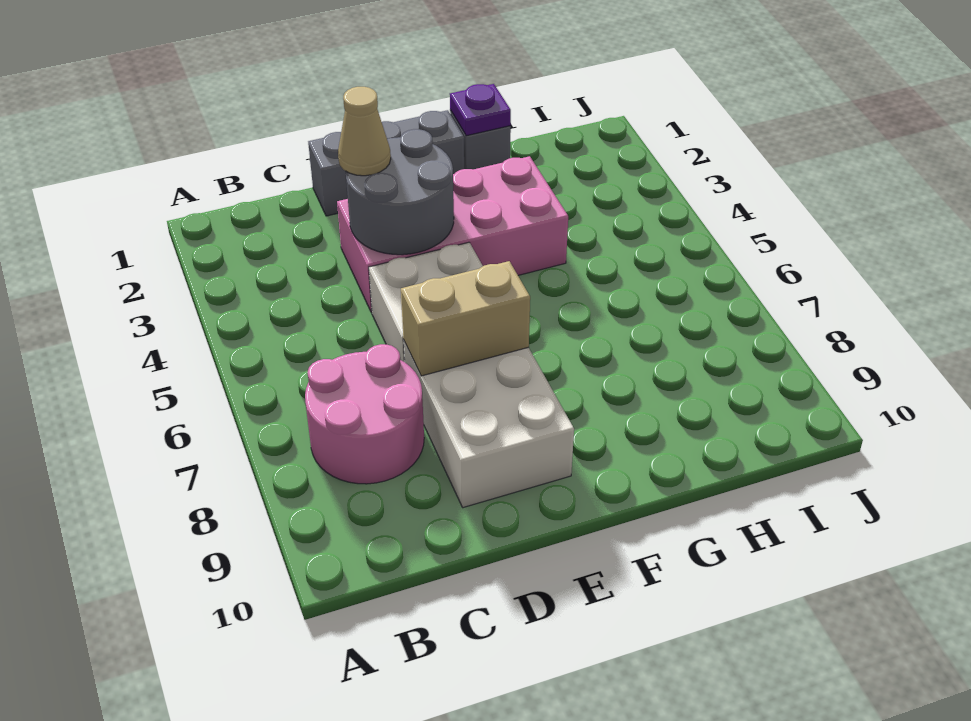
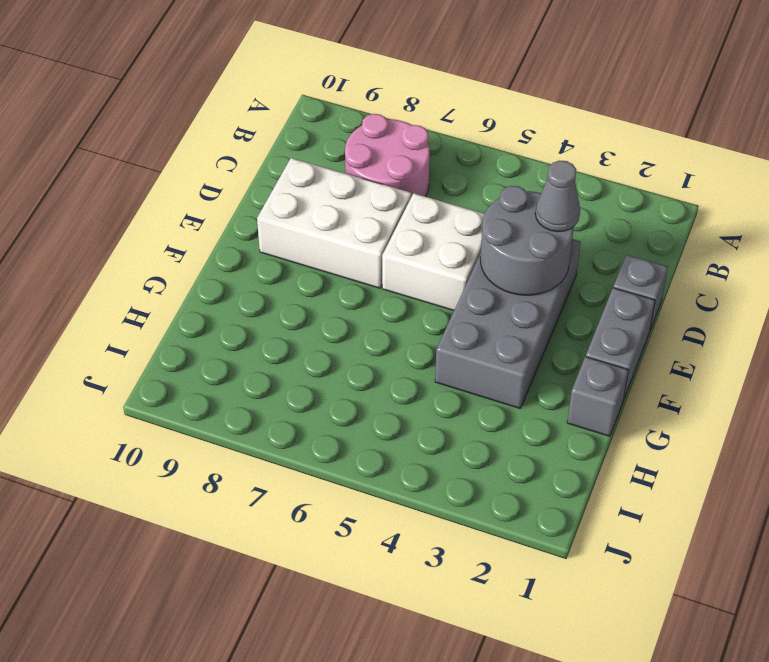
pink brick D3:G4 level 1 -> grey brick D3:G4 level 1
tan cone D3 level 3 -> grey cone D3 level 3
tan brick D7:E7 level 2 -> none
purple plate G1 level 2 -> none

